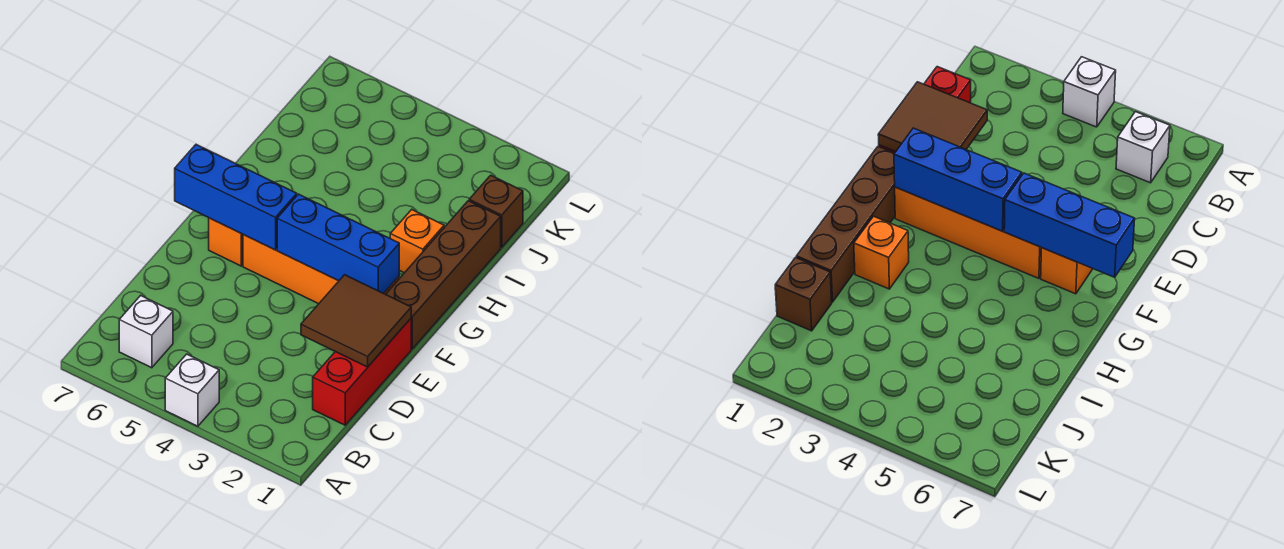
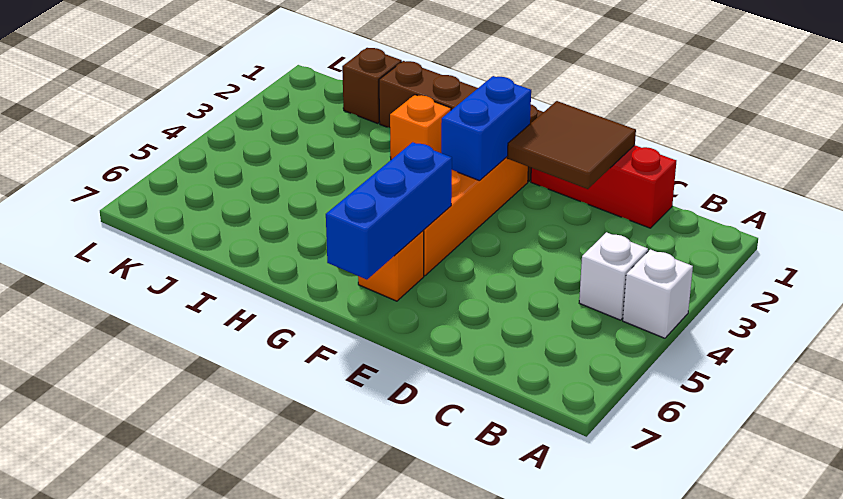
white brick B6 level 1 -> white brick B4 level 1
blue brick F2:F4 level 2 -> blue brick F2:F3 level 2

